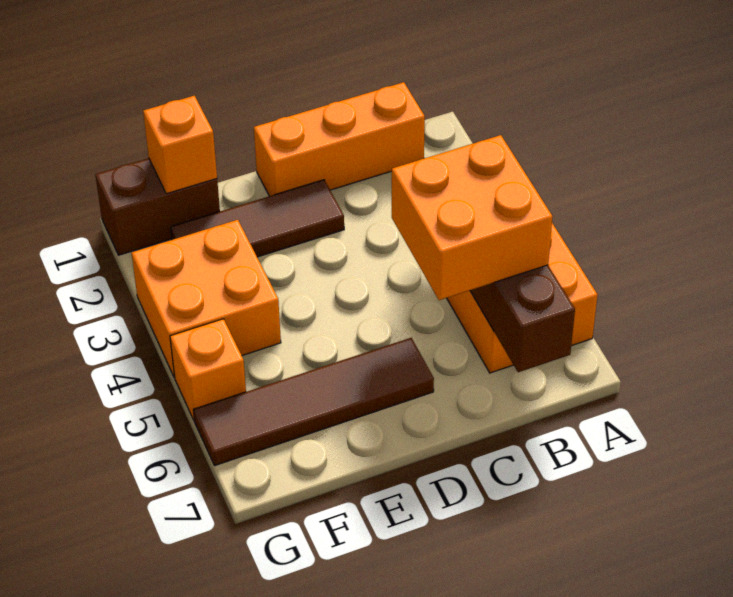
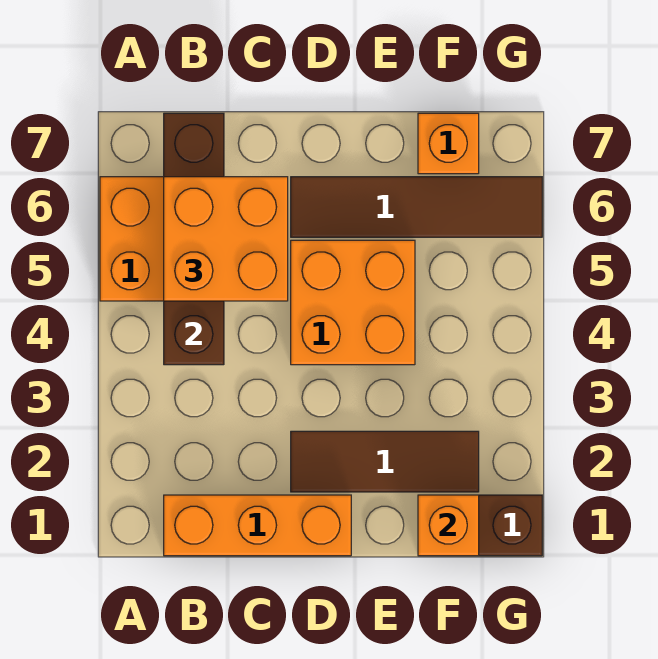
orange brick F3:G4 level 1 -> orange brick D4:E5 level 1
orange brick G5 level 1 -> orange brick F7 level 1

